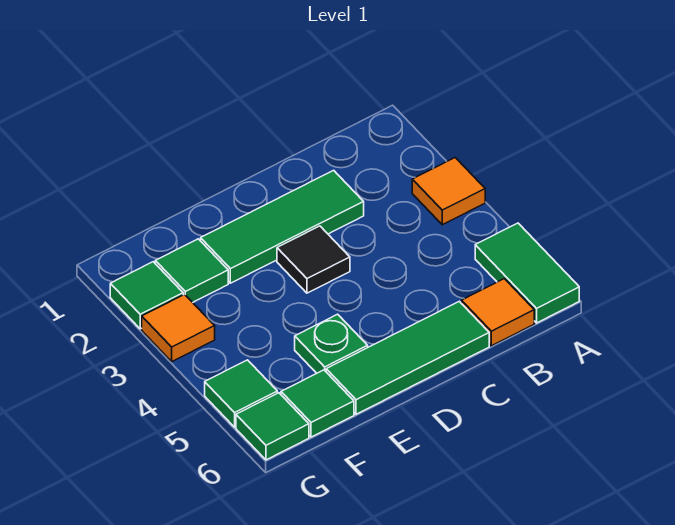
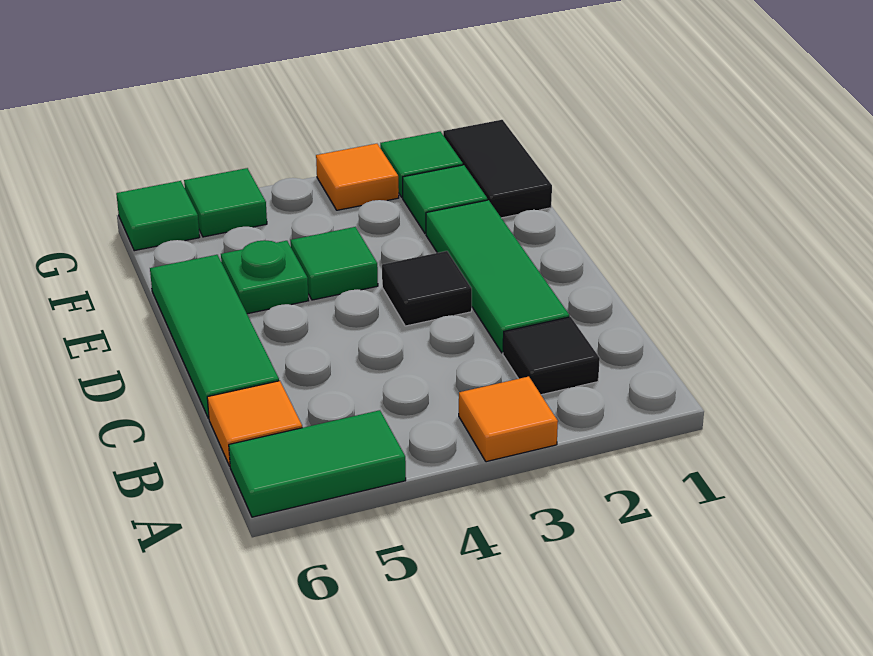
none -> black tile B2 level 1
none -> black tile F1:G1 level 1
green tile F6 level 1 -> green tile E4 level 1

